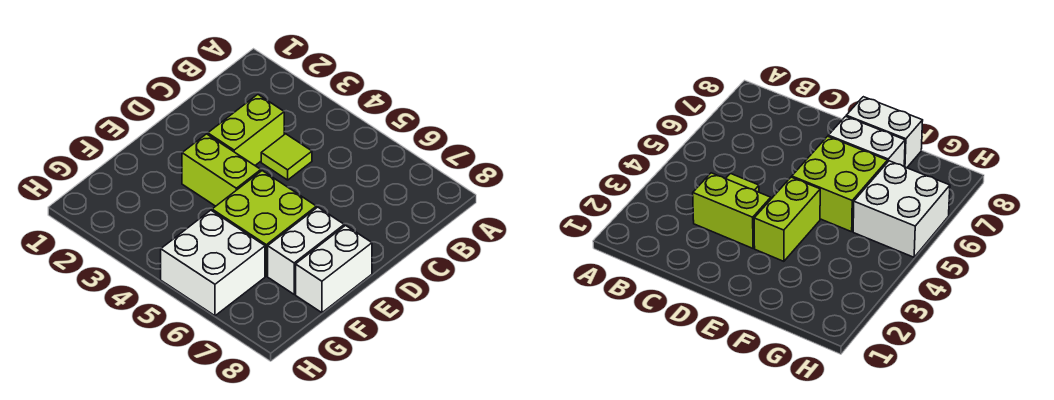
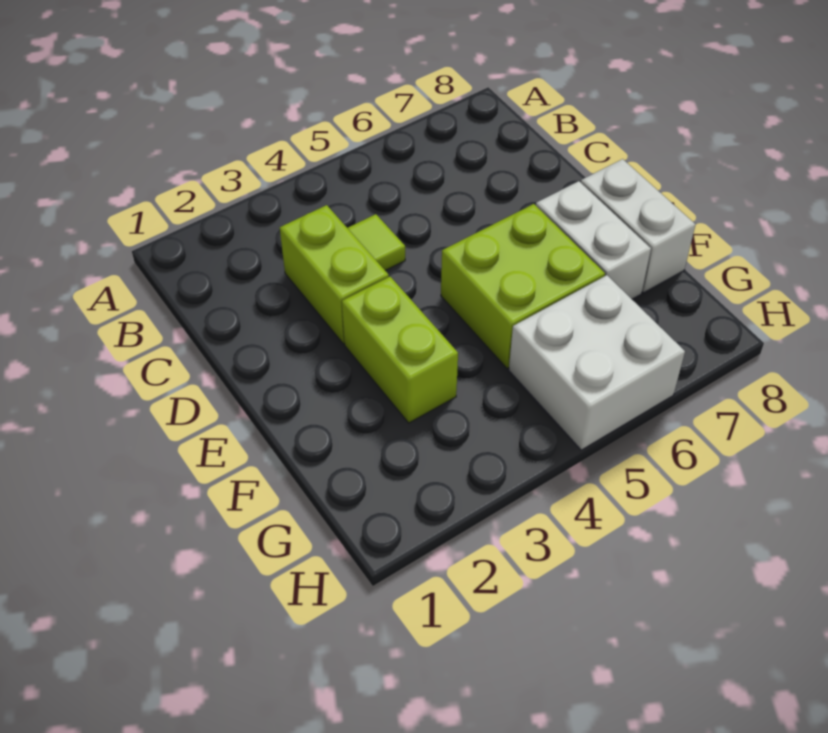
lime brick E3:E4 level 1 -> lime brick E3:F3 level 1

